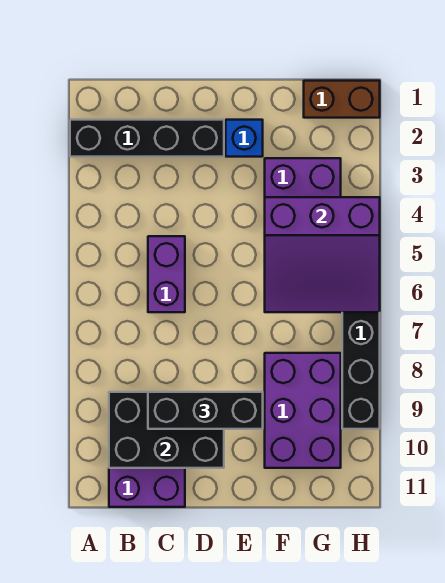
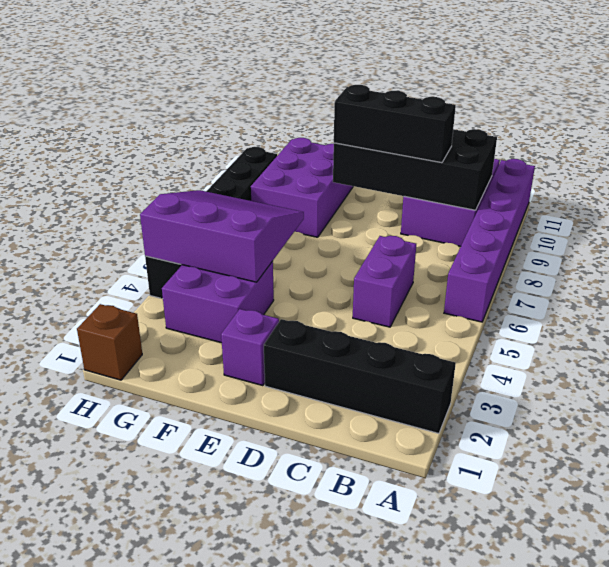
none -> purple brick A6:A11 level 1
black brick B9:D10 level 2 -> black brick B9:E10 level 2
blue brick E2 level 1 -> purple brick E2 level 1
brown brick G1:H1 level 1 -> brown brick H1 level 1

